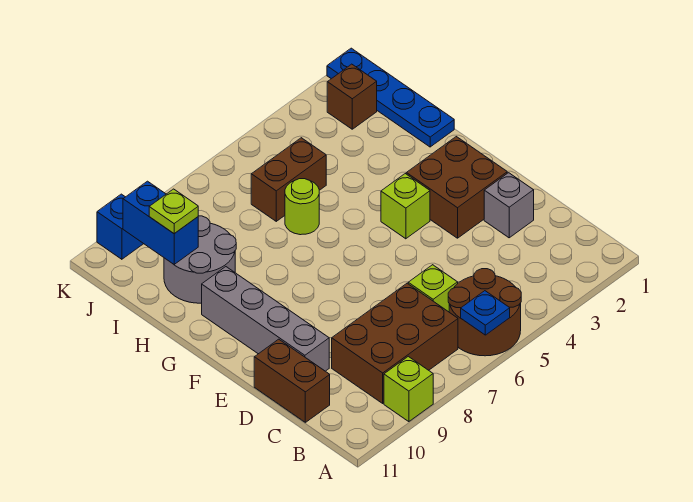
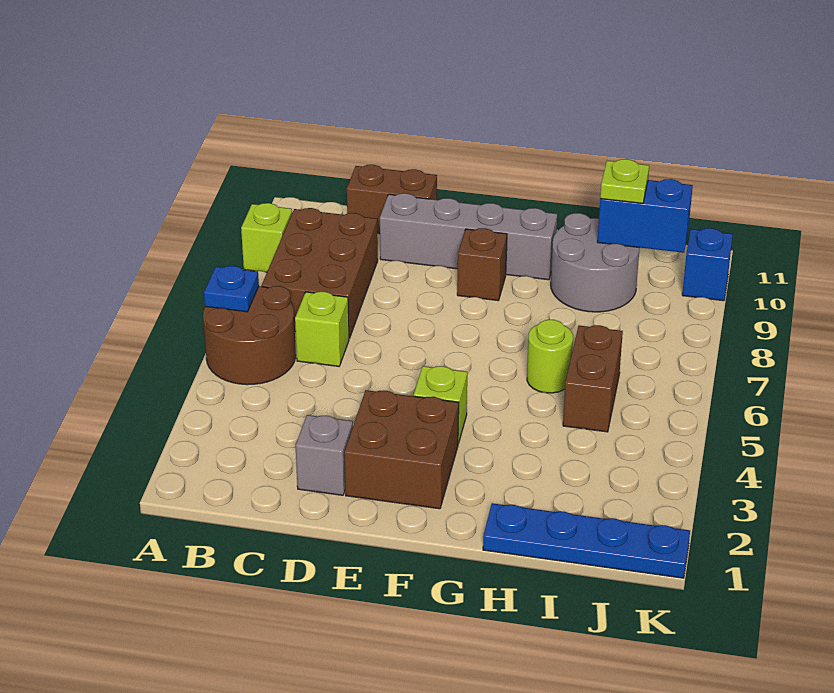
brown brick J2 level 1 -> brown brick F9 level 1

